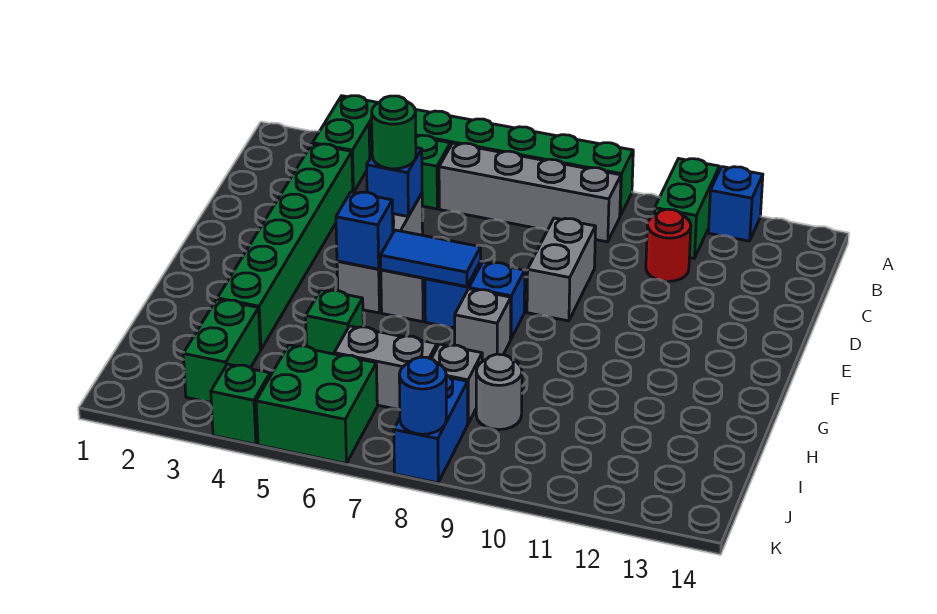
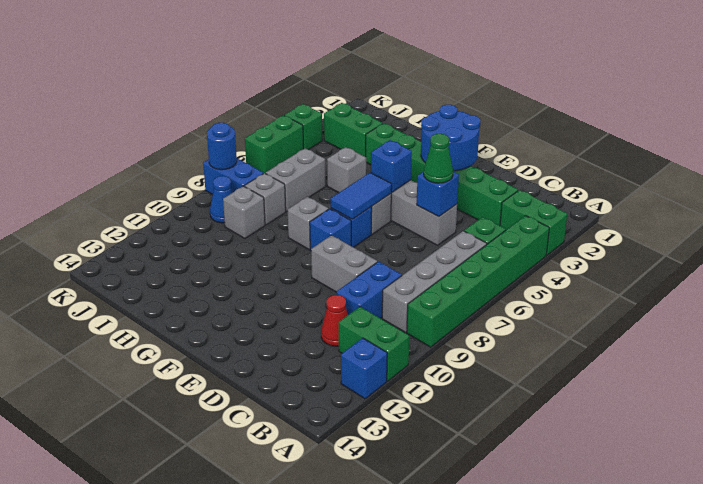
none -> blue brick C9:C10 level 1
red round brick C11 level 1 -> red cone C11 level 1
green round brick D5 level 3 -> green cone D5 level 3
none -> blue round brick E2:F3 level 2
green brick H5 level 1 -> grey brick H5 level 1
grey round brick I9 level 1 -> grey brick I9 level 1
green brick J5:K6 level 1 -> green brick K5:K6 level 1
none -> blue cone J9 level 1

